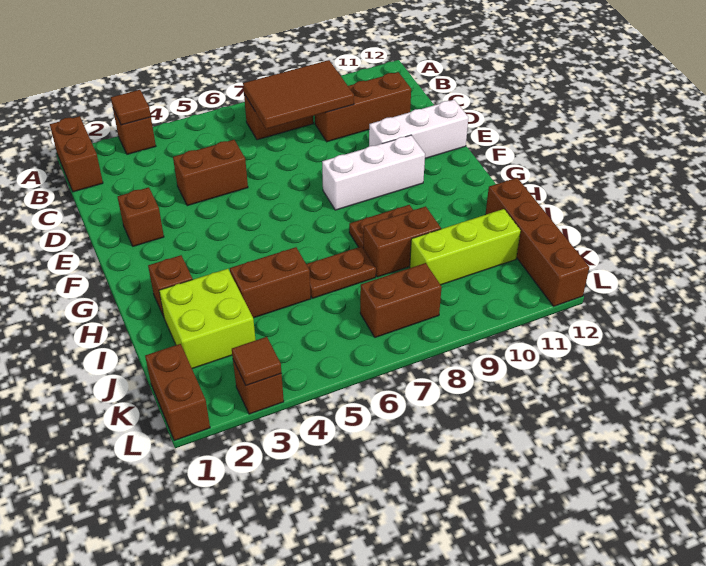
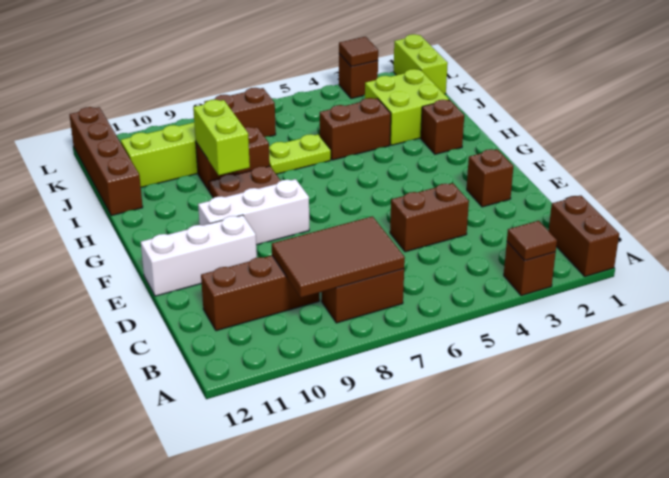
none -> lime brick H9:I9 level 2
brown plate I6:I7 level 1 -> lime plate I6:I7 level 1
brown brick K1:L1 level 1 -> lime brick K1:L1 level 1

